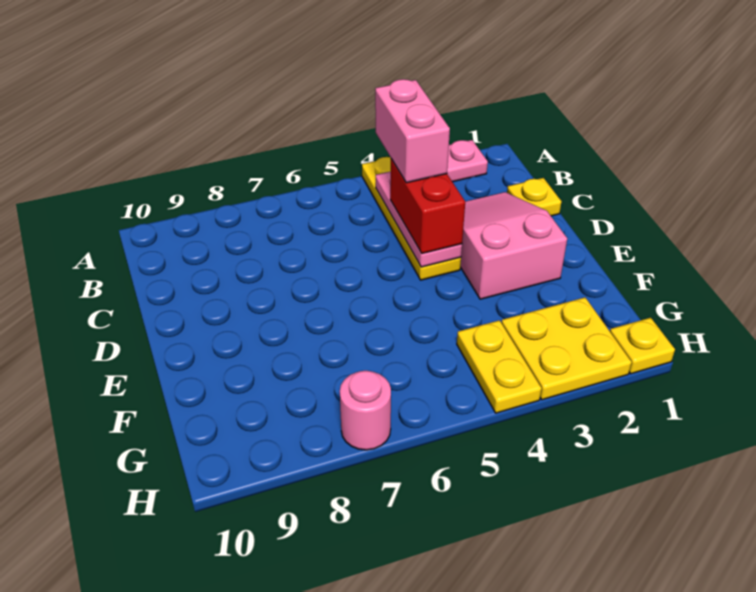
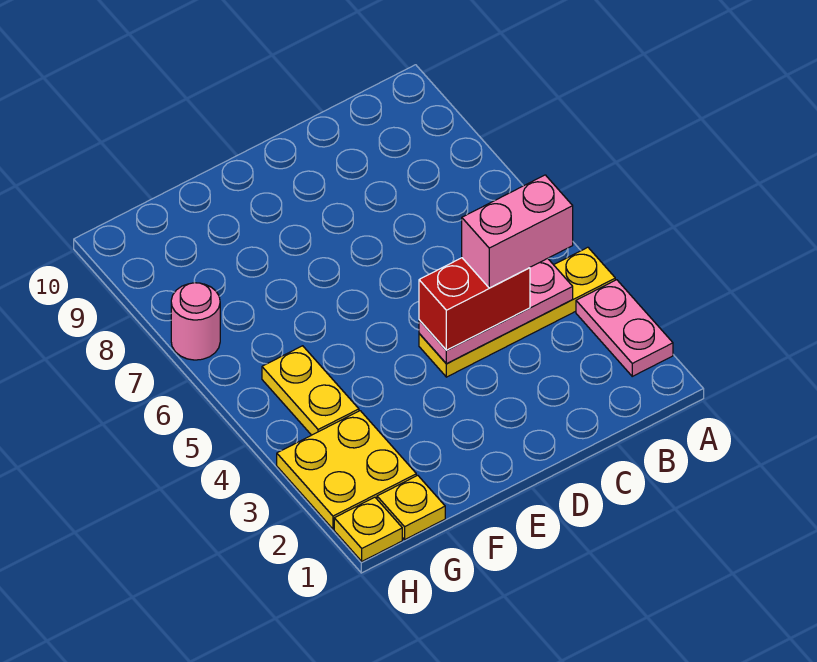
yellow plate C1 level 1 -> yellow plate G1 level 1
pink slope C2:E3 level 1 top E -> none
yellow plate G4:H4 level 1 -> yellow plate G4:G5 level 1

